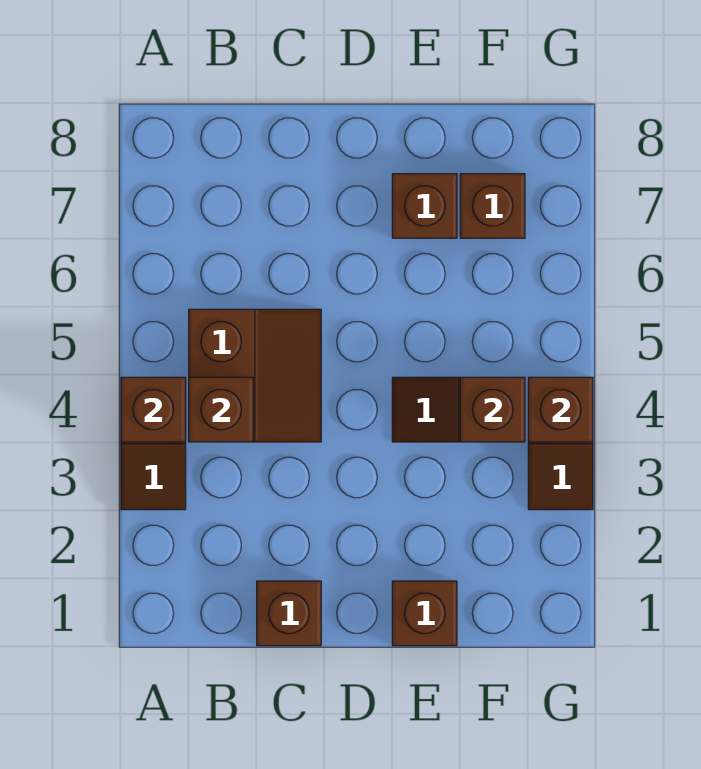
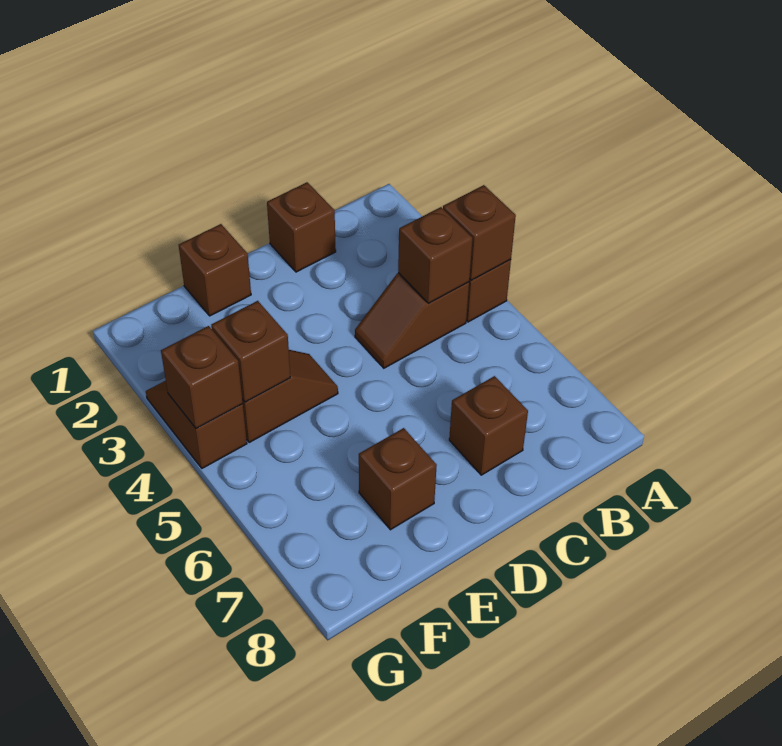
brown slope B4:C5 level 1 top B -> brown slope B4:C4 level 1 top B
brown brick F7 level 1 -> brown brick C7 level 1

